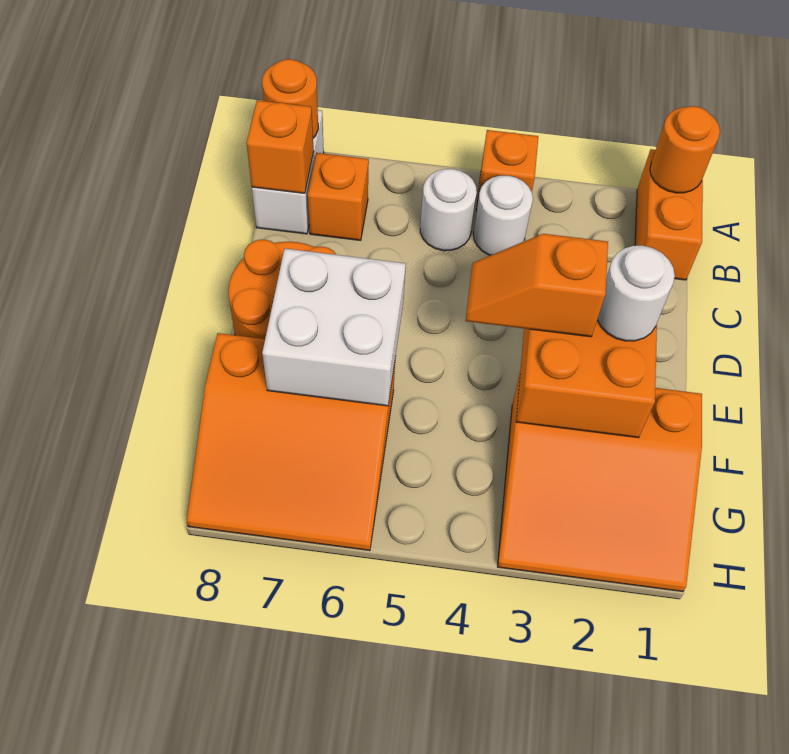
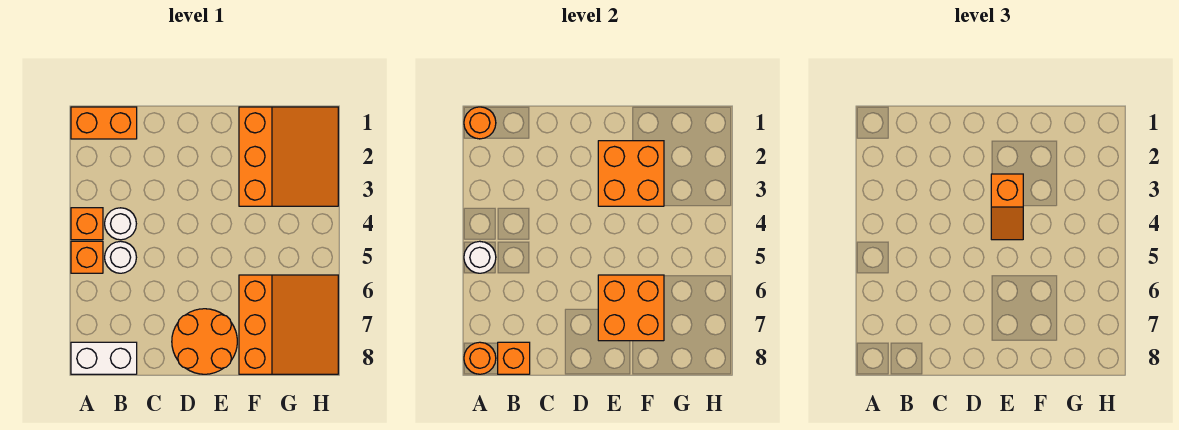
orange brick B7 level 1 -> orange brick A5 level 1
white round brick E2 level 3 -> white round brick A5 level 2
white brick E6:F7 level 2 -> orange brick E6:F7 level 2

